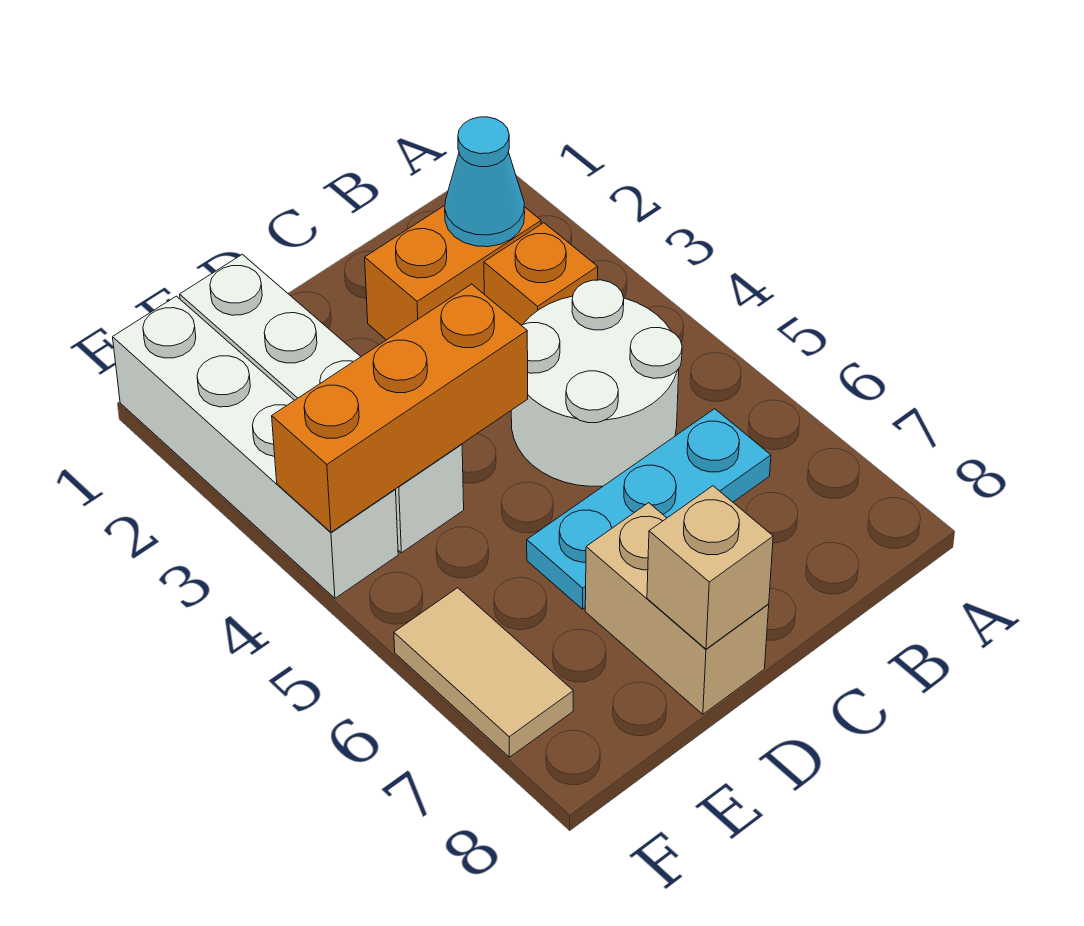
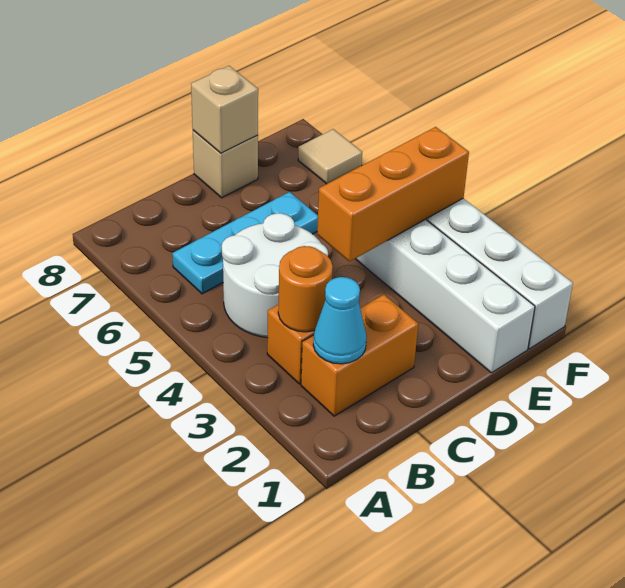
none -> orange round brick B3 level 2
tan brick D7:D8 level 1 -> tan brick D8 level 1
tan tile F6:F7 level 1 -> tan tile F7 level 1

